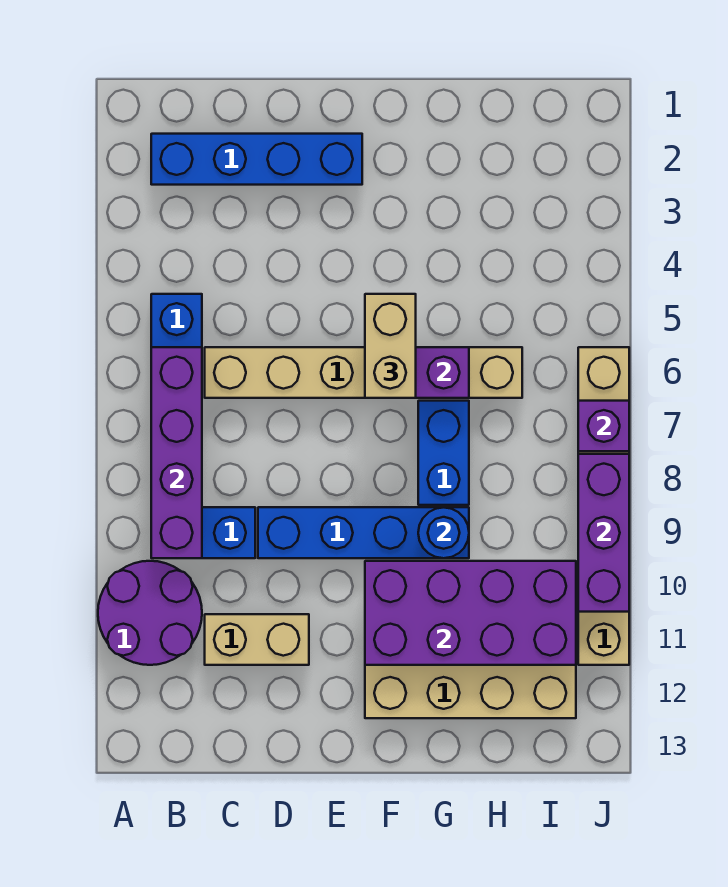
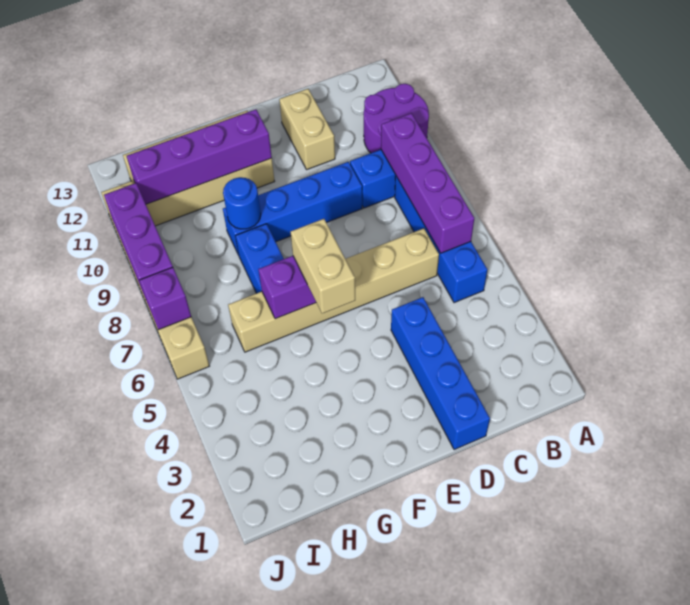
blue brick B2:E2 level 1 -> blue brick D1:D4 level 1
tan brick C11:D11 level 1 -> tan brick D11:D12 level 1
purple brick F10:I11 level 2 -> purple brick F11:I11 level 2

